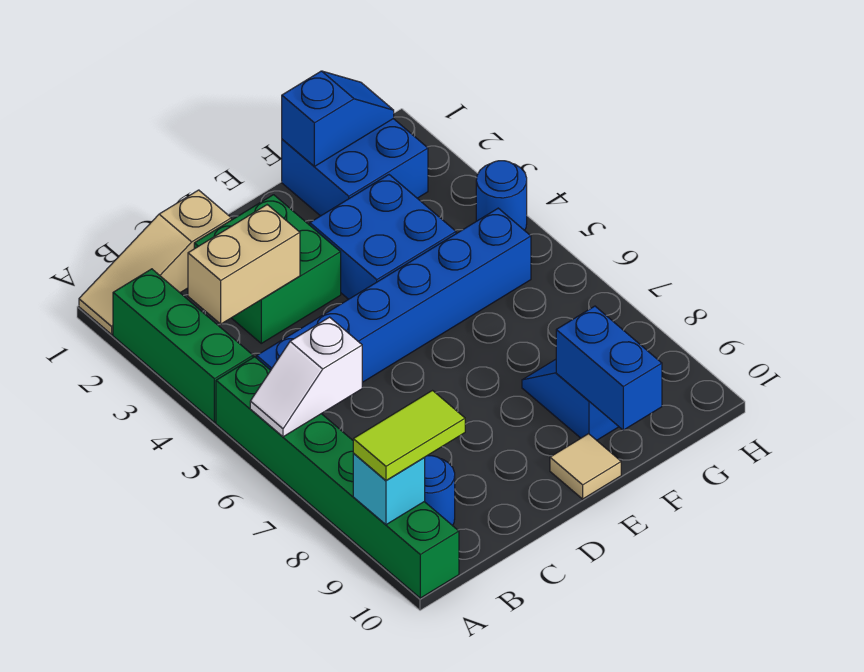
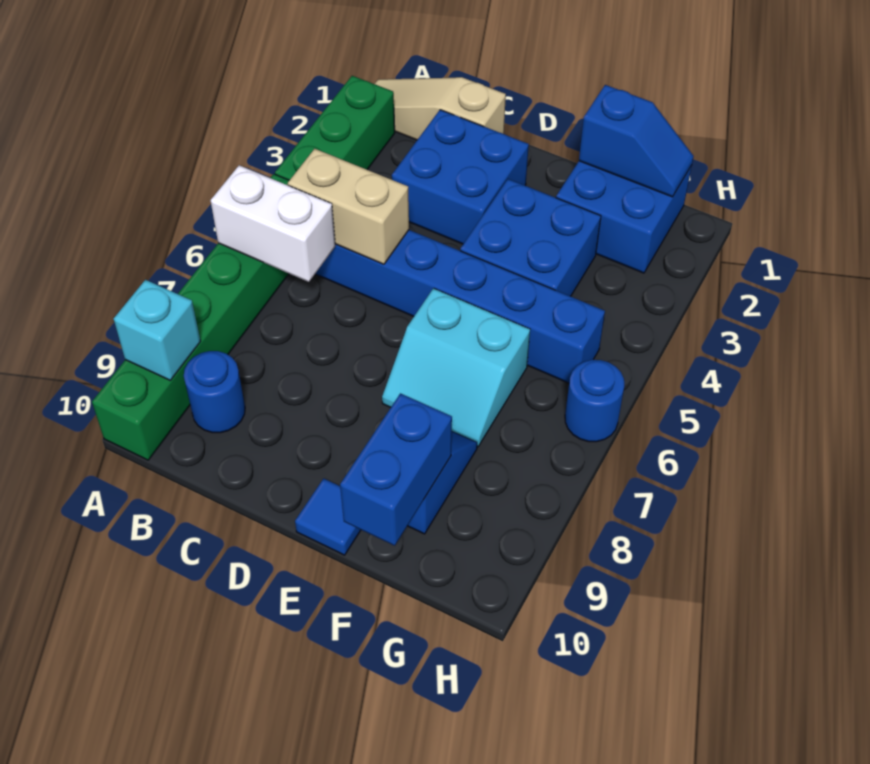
white slope A6:B6 level 2 top B -> white brick A6:B6 level 2
lime tile A9:B9 level 3 -> none
tan brick B3:C3 level 2 -> tan brick B5:C5 level 2
green brick C2:D3 level 1 -> blue brick C2:D3 level 1
none -> cyan slope E6:F7 level 1 top 6
tan tile E10 level 1 -> blue tile E10 level 1
blue round brick H4 level 1 -> blue round brick H6 level 1

